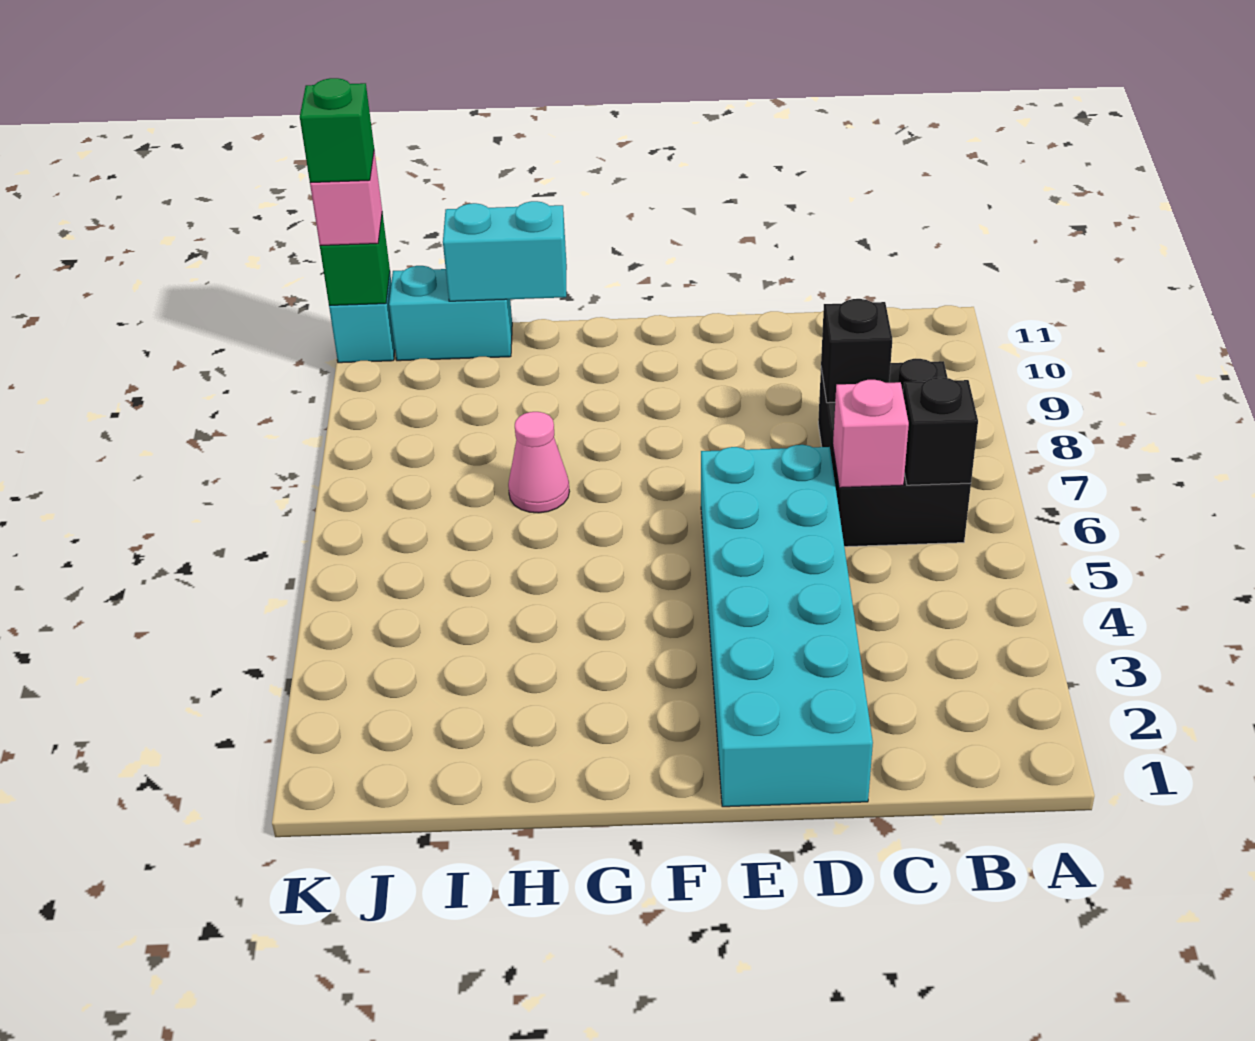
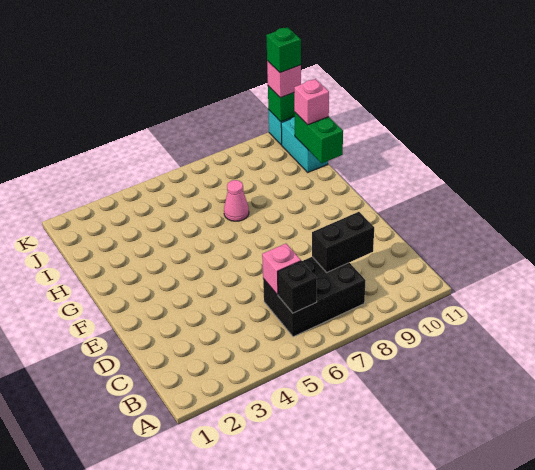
black brick C8 level 2 -> black brick C8:C9 level 2
cyan brick D1:E6 level 1 -> none
cyan brick H11:I11 level 2 -> green brick H11:I11 level 2
none -> pink brick I11 level 3

